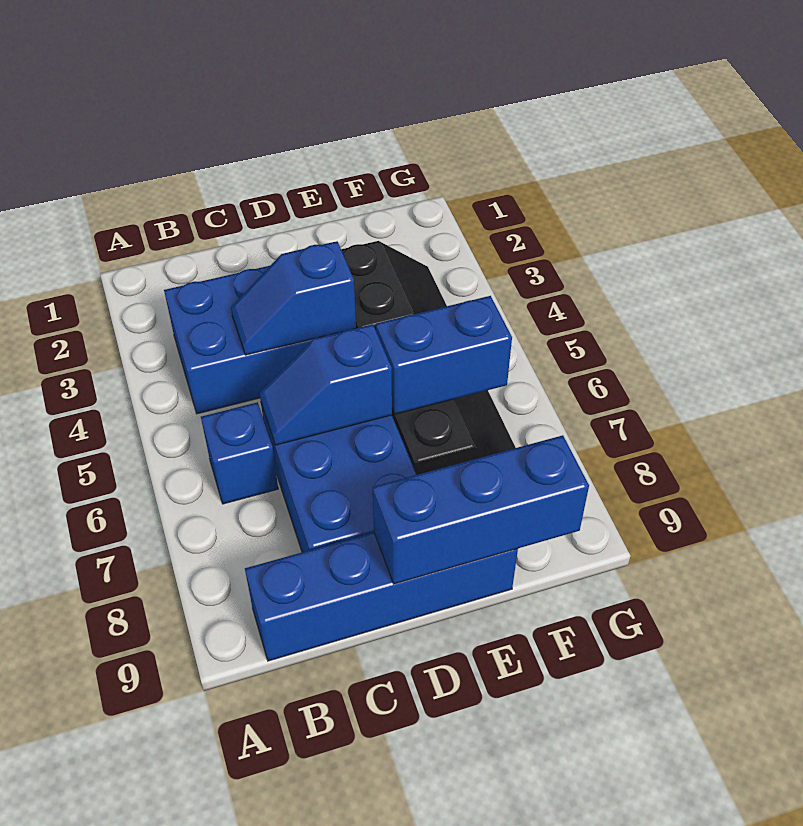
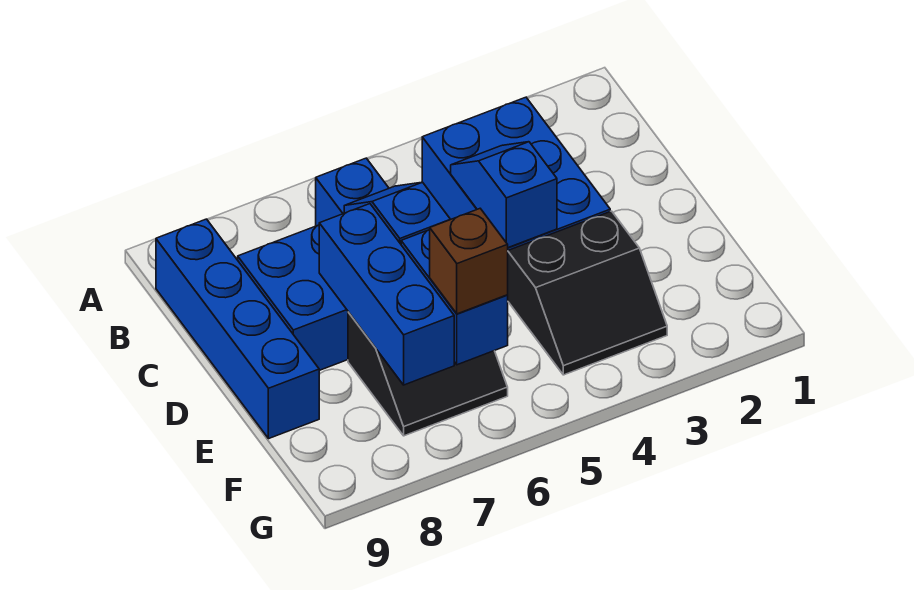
blue brick D9:F9 level 2 -> blue brick D7:F7 level 2
none -> brown brick F6 level 3

